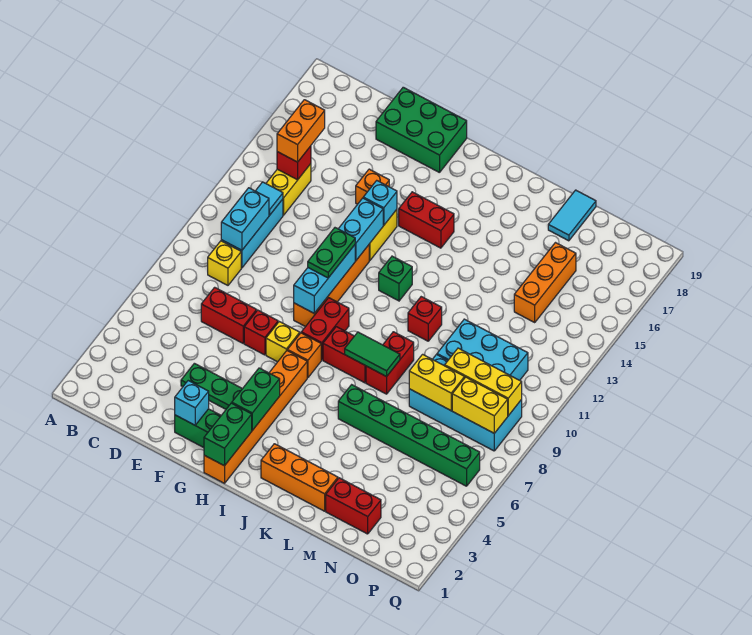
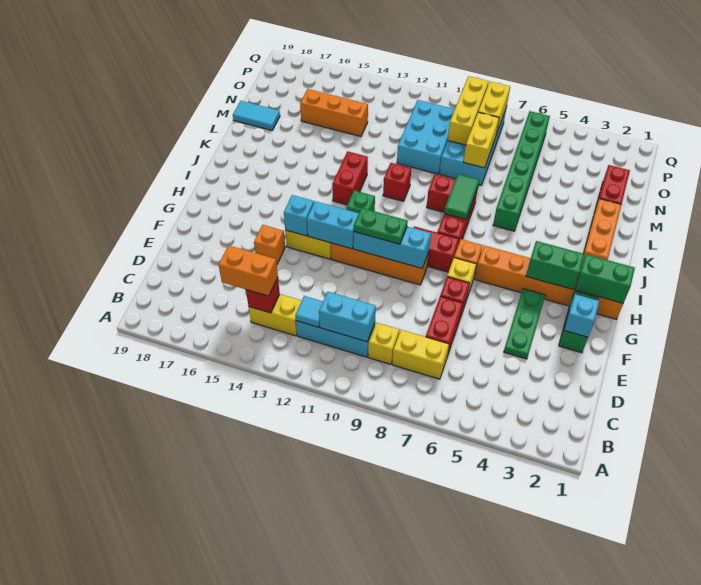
none -> yellow brick C7:C8 level 1
green brick E18:G19 level 1 -> none
red brick H15:I15 level 1 -> red brick J13:K13 level 1

